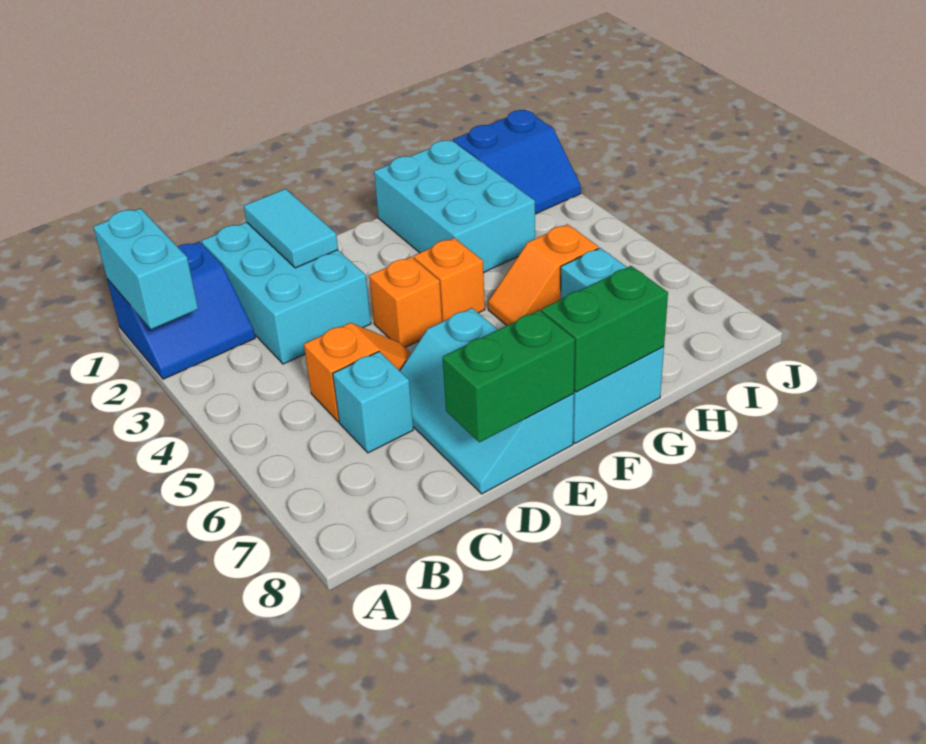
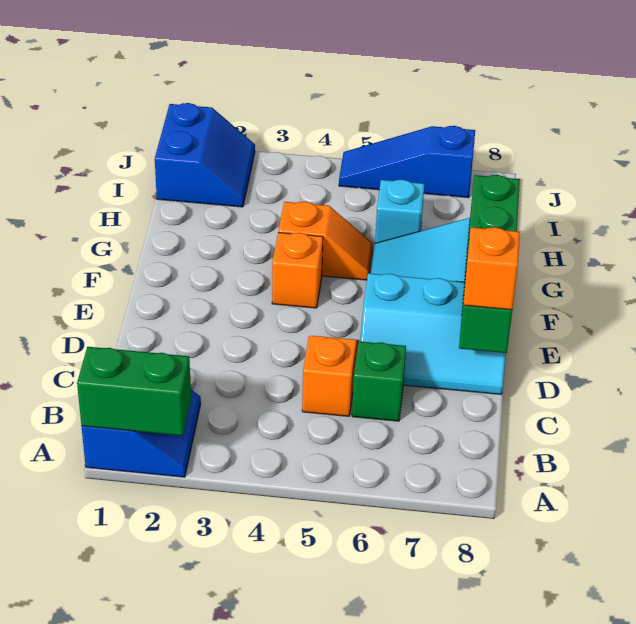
cyan brick A1:A2 level 2 -> green brick A1:A2 level 2
cyan brick C1:D3 level 1 -> none
cyan brick C6 level 1 -> green brick C6 level 1
cyan tile D1:D2 level 2 -> none
orange brick E4 level 1 -> orange brick D8 level 3
cyan brick G1:H3 level 1 -> none
orange slope G5:H5 level 1 top H -> orange slope G4:G5 level 1 top 4
none -> blue slope J5:J7 level 1 top 7

